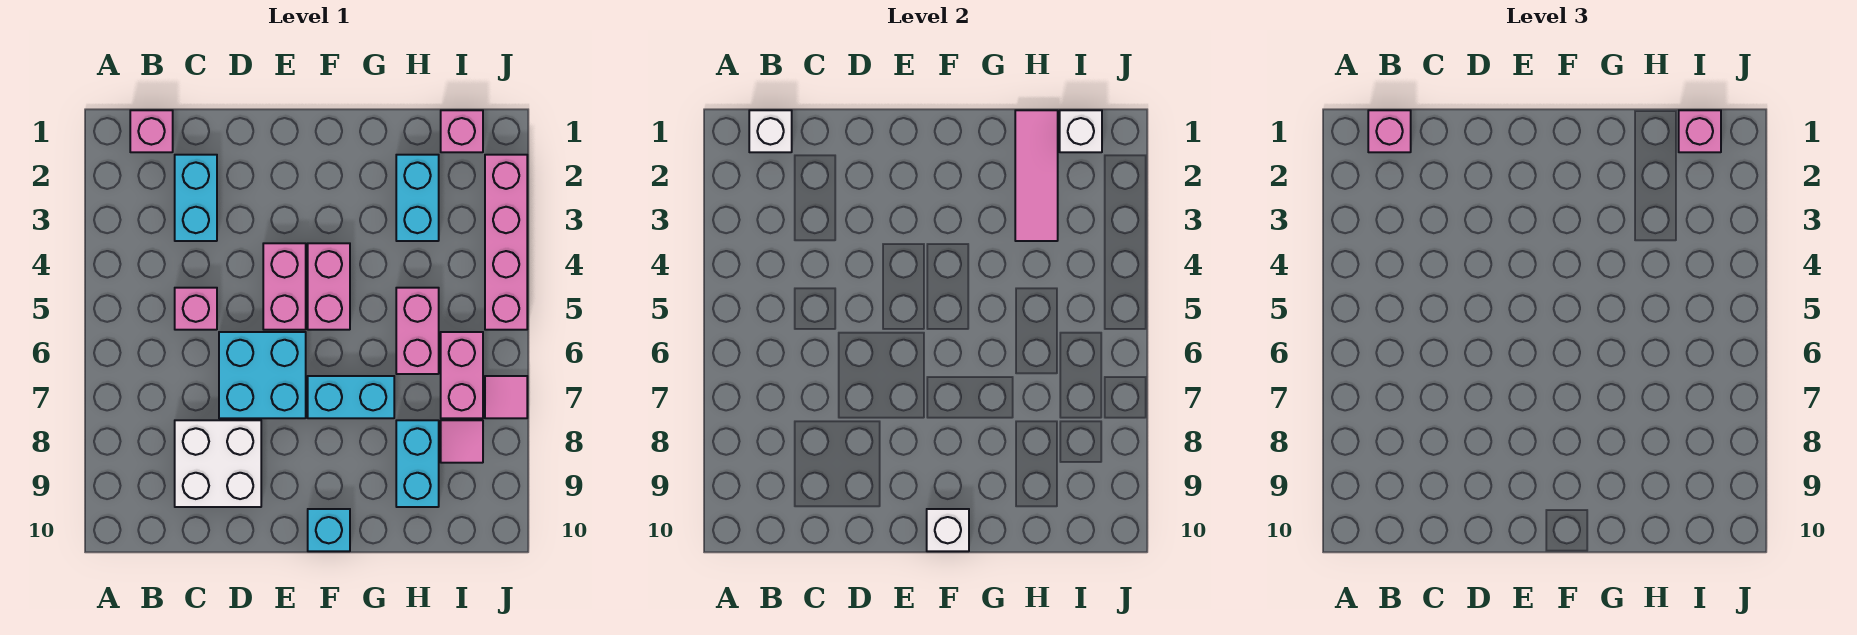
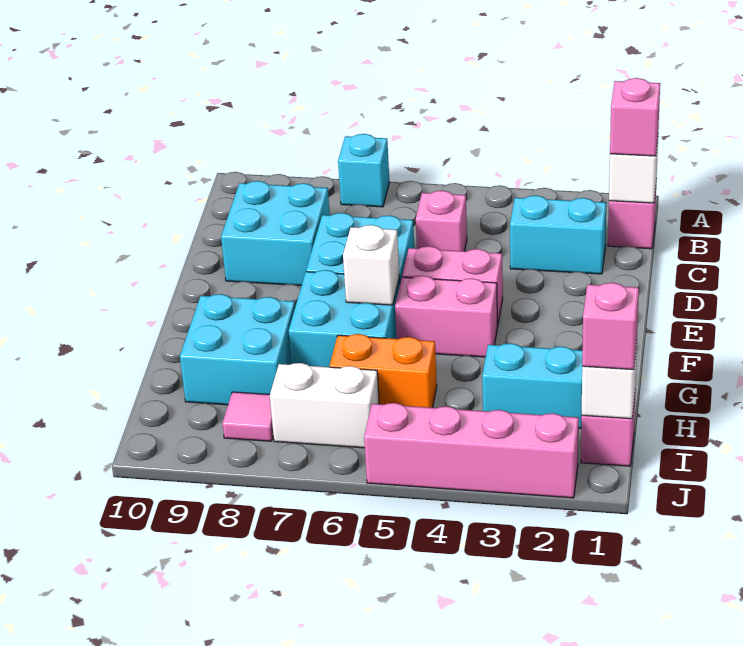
white brick C8:D9 level 1 -> cyan brick C8:D9 level 1
cyan brick F7:G7 level 1 -> cyan brick F6:G7 level 1
cyan brick F10 level 1 -> cyan brick A7 level 1
white brick F10 level 2 -> white brick F6 level 2
pink tile H1:H3 level 2 -> none
pink brick H5:H6 level 1 -> orange brick H5:H6 level 1
cyan brick H8:H9 level 1 -> cyan brick G8:H9 level 1
pink brick I6:I7 level 1 -> white brick I6:I7 level 1
pink tile J7 level 1 -> none

